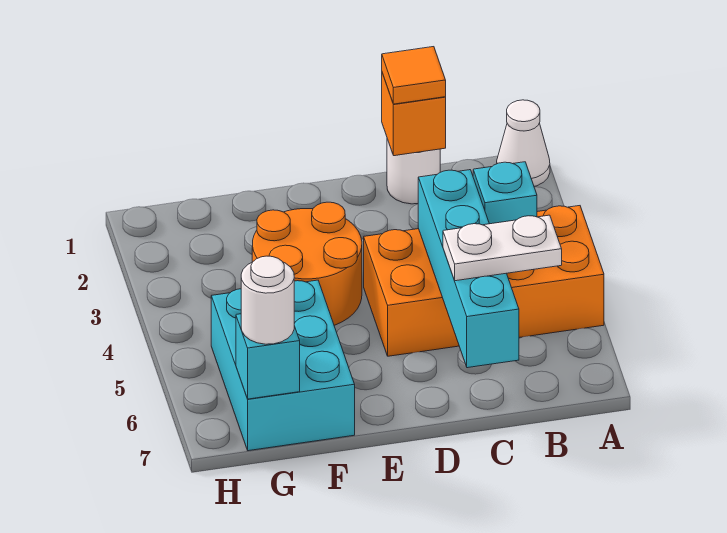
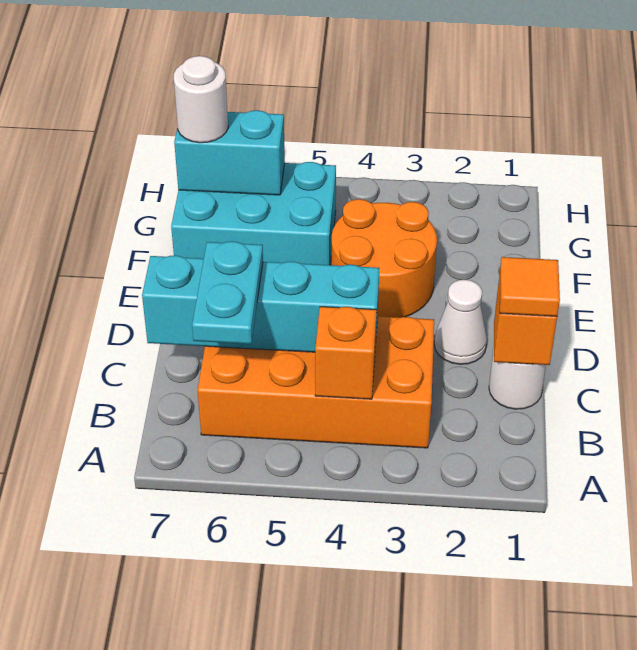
white cone A1 level 1 -> white cone D2 level 1
orange brick A4:D5 level 1 -> orange brick B3:C6 level 1
cyan brick B4 level 2 -> orange brick B4 level 2
white plate B6:C6 level 3 -> cyan plate B6:C6 level 3
cyan brick G7 level 2 -> cyan brick G6:G7 level 2

